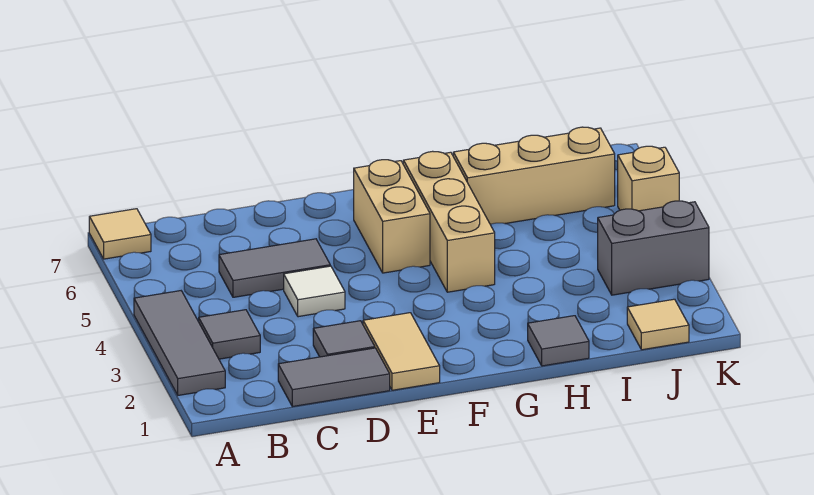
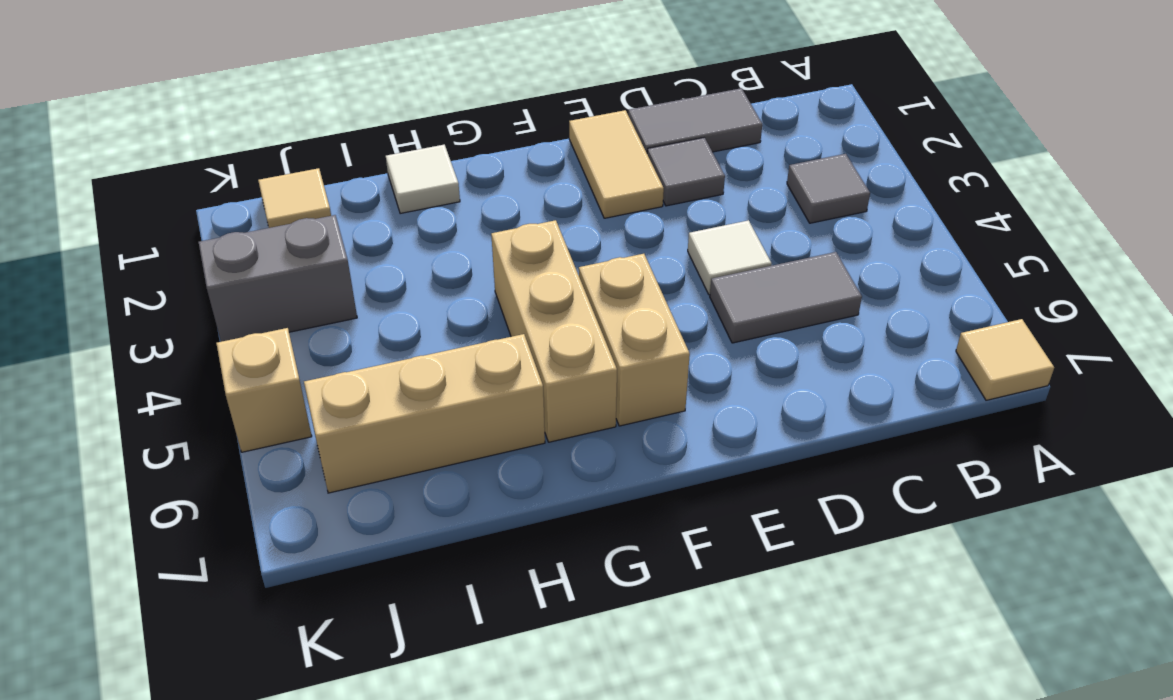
grey tile A2:A4 level 1 -> none
grey tile H1 level 1 -> white tile H1 level 1

